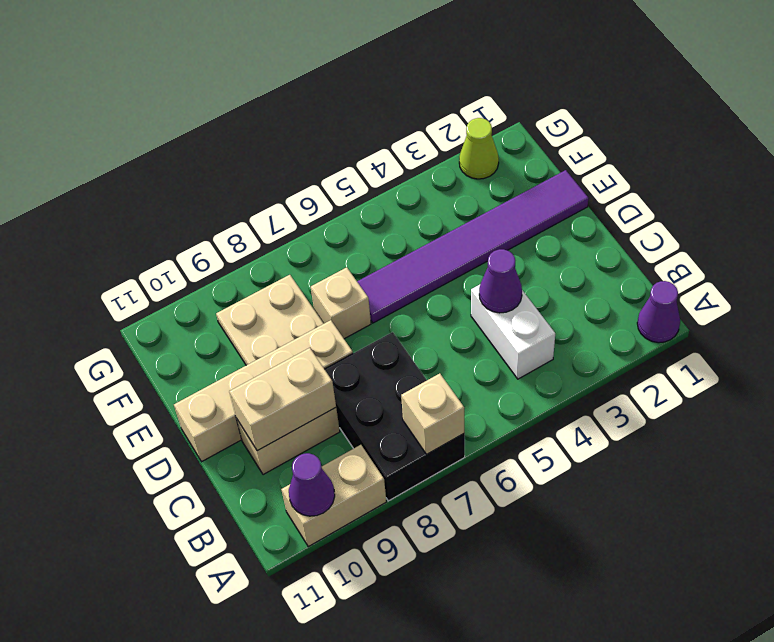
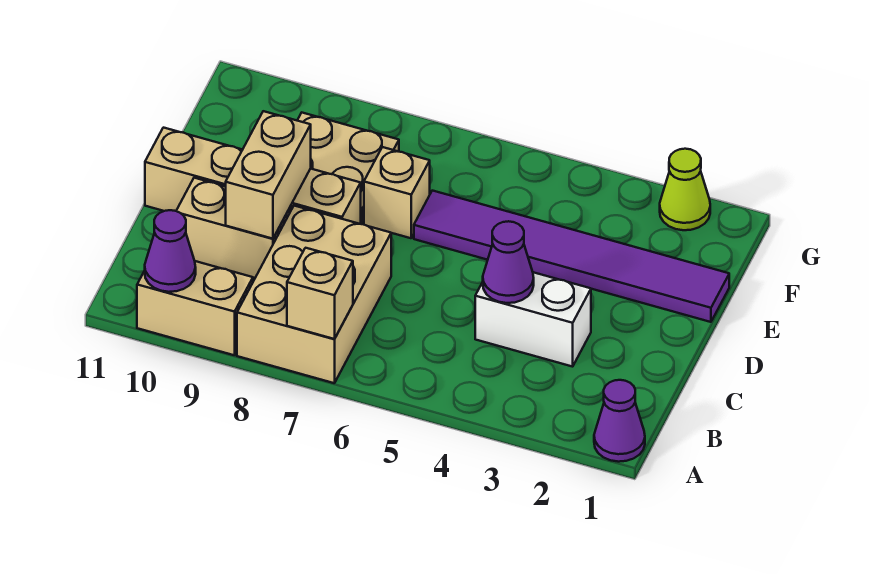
black brick A7:C8 level 1 -> tan brick A7:C8 level 1
white brick B4:C4 level 1 -> white brick C3:C4 level 1
tan brick C9:C10 level 2 -> tan brick C9:D9 level 2

